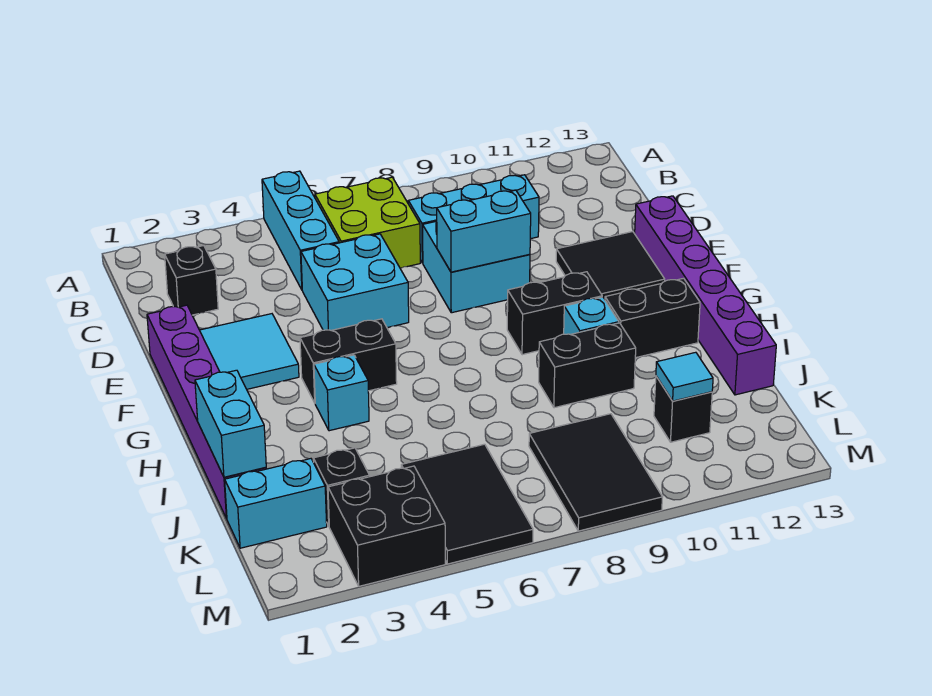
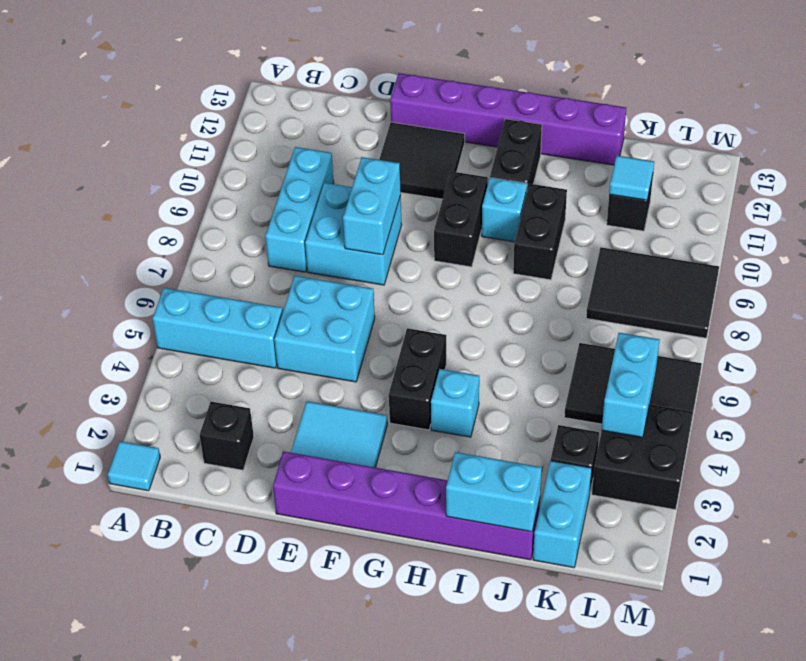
none -> cyan tile A1 level 1
lime brick B6:C7 level 1 -> none
none -> cyan brick L4:L5 level 2

